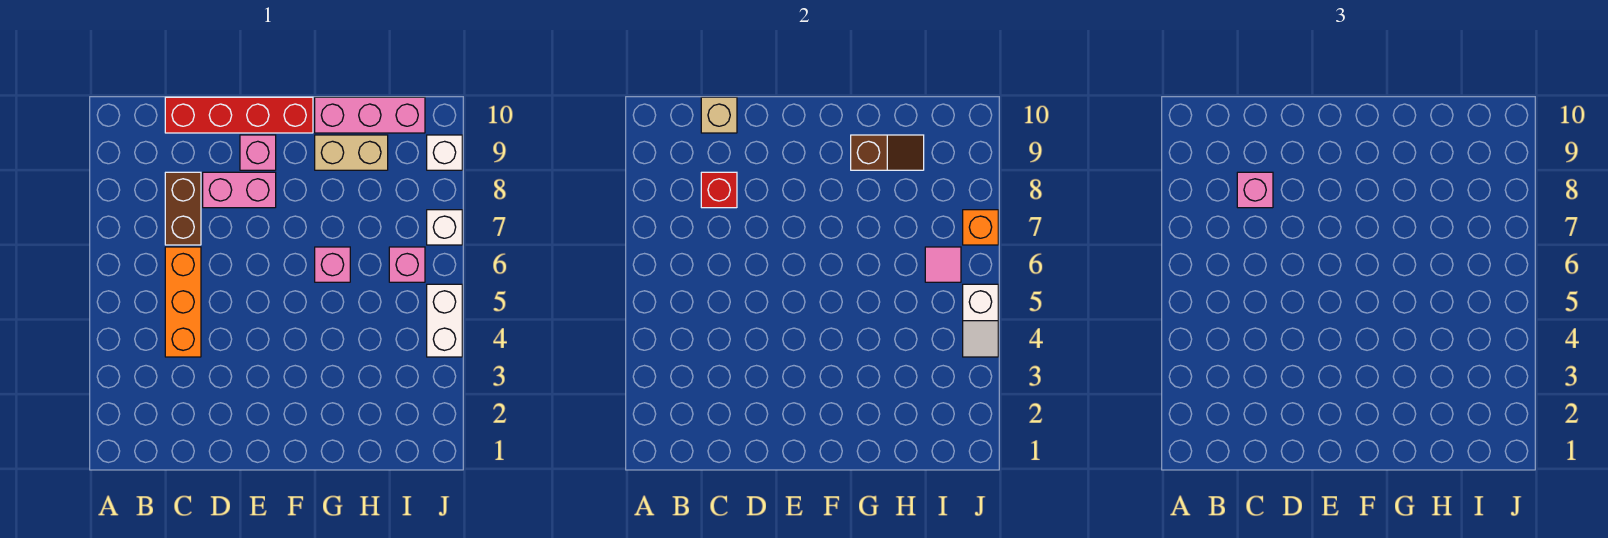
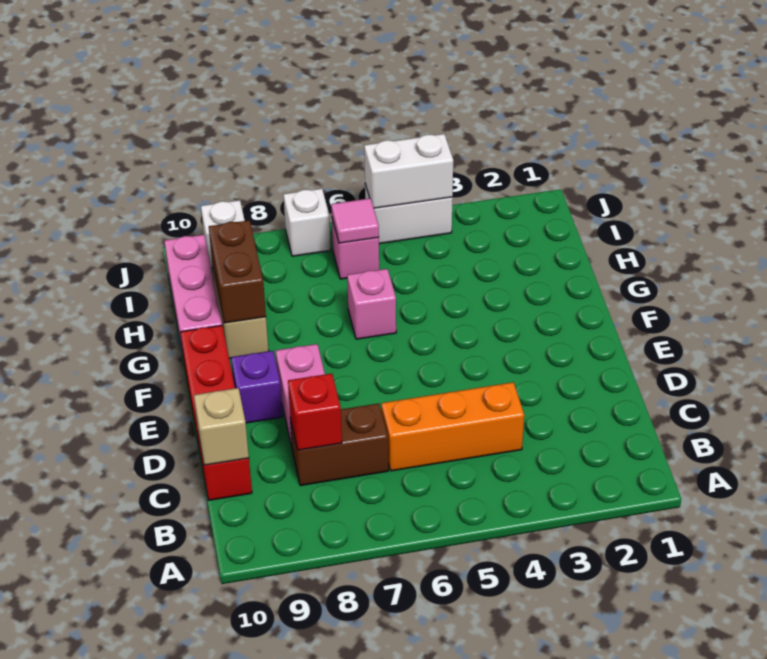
pink brick C8 level 3 -> none
pink brick E9 level 1 -> purple brick E9 level 1
brown slope G9:H9 level 2 top G -> brown brick G9:H9 level 2
white slope J4:J5 level 2 top 5 -> white brick J4:J5 level 2
orange brick J7 level 2 -> none

